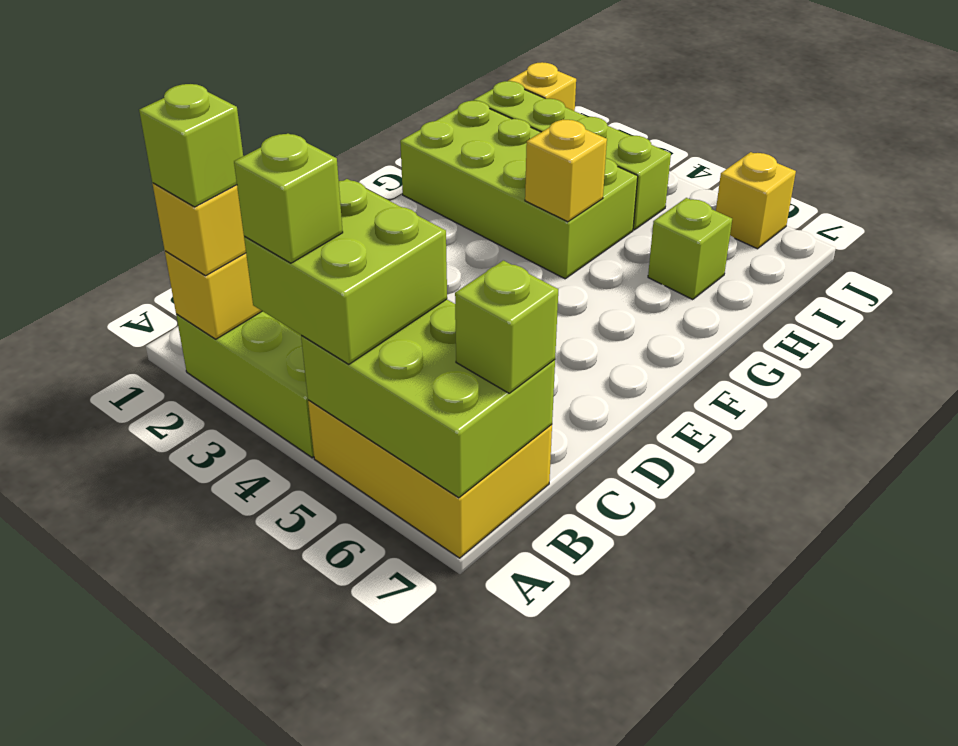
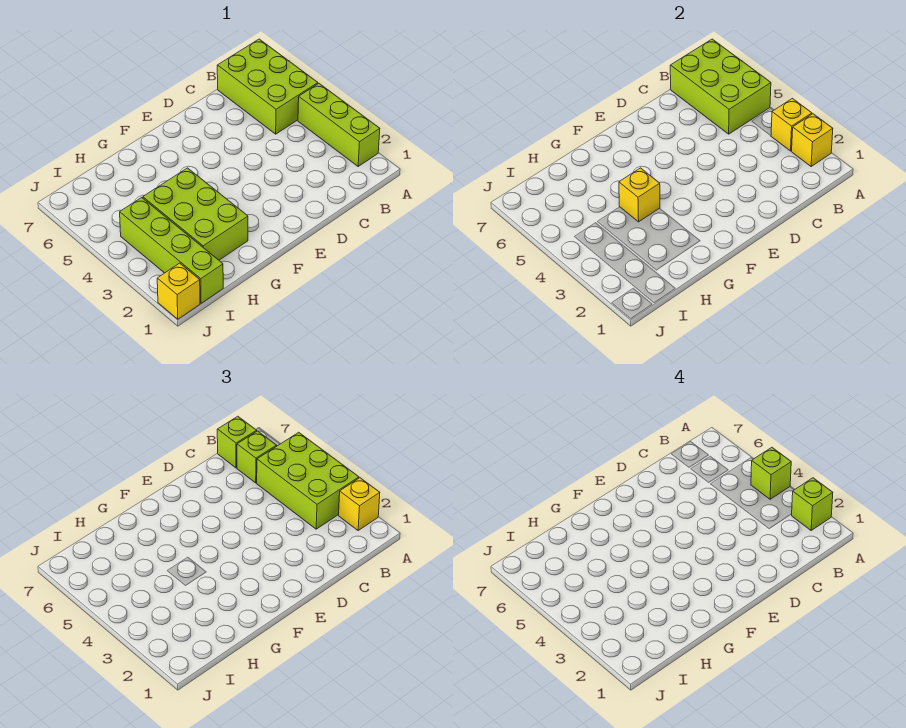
lime brick A4:B5 level 3 -> lime brick A3:B5 level 3
yellow brick A5:B7 level 1 -> lime brick A5:B7 level 1
lime brick G1:H4 level 1 -> lime brick G2:H4 level 1
lime brick H6 level 1 -> lime brick B6 level 3
yellow brick J6 level 1 -> yellow brick A3 level 2

